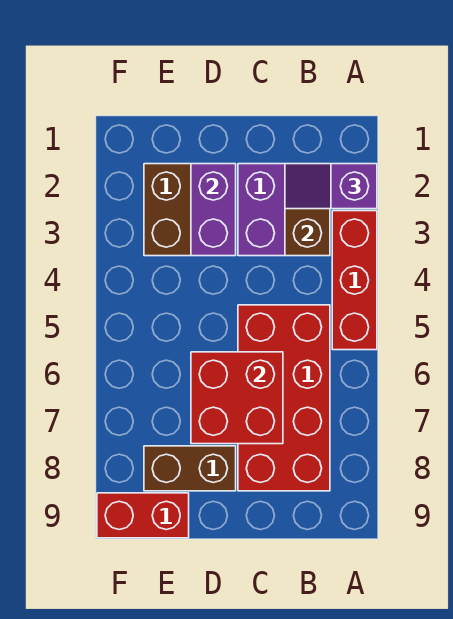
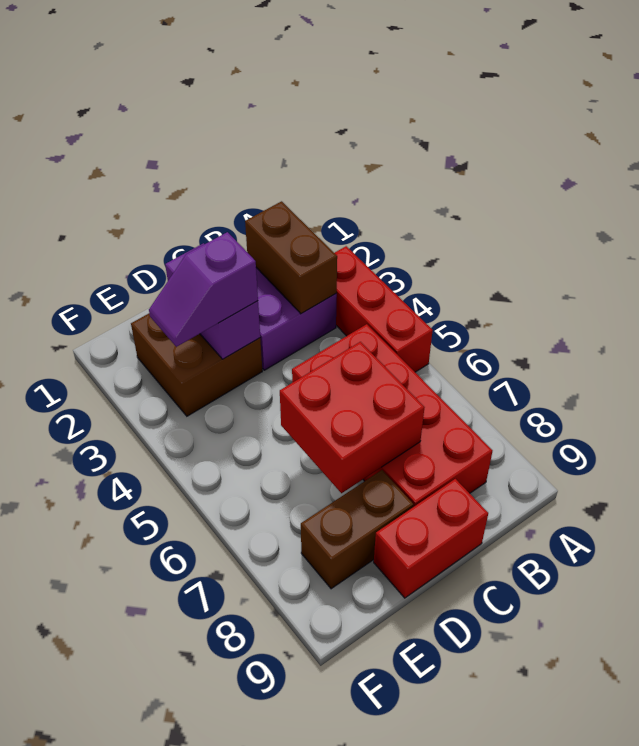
purple slope A2:B2 level 3 top A -> purple slope D3:E3 level 3 top D
red brick E9:F9 level 1 -> red brick C9:D9 level 1

